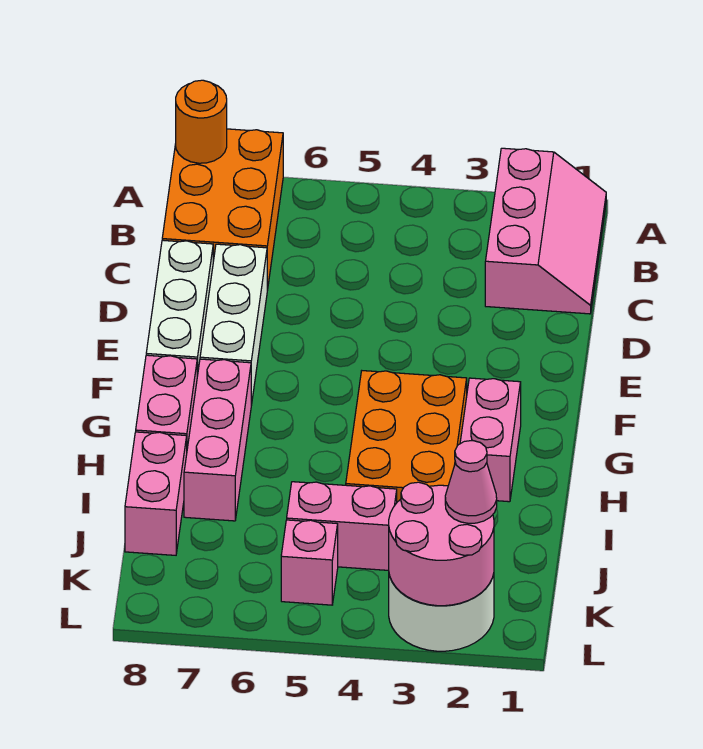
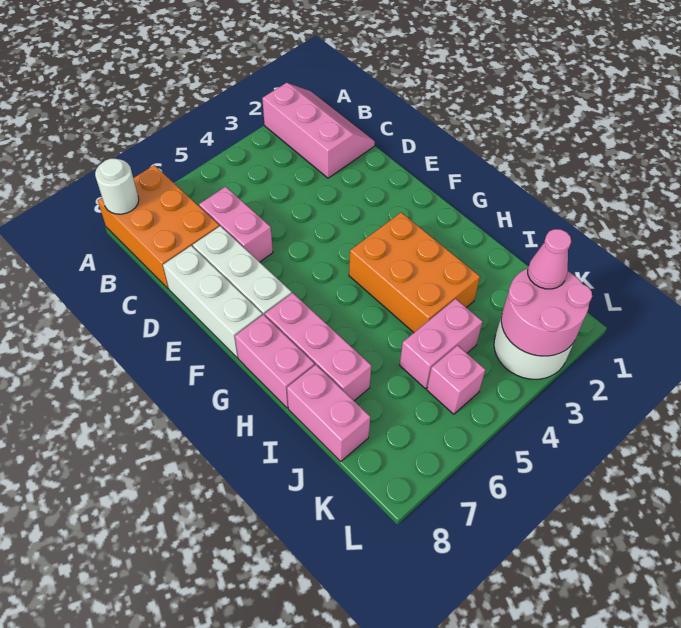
orange round brick A8 level 2 -> white round brick A8 level 2
pink brick G2:H2 level 1 -> pink brick C6:D6 level 1

